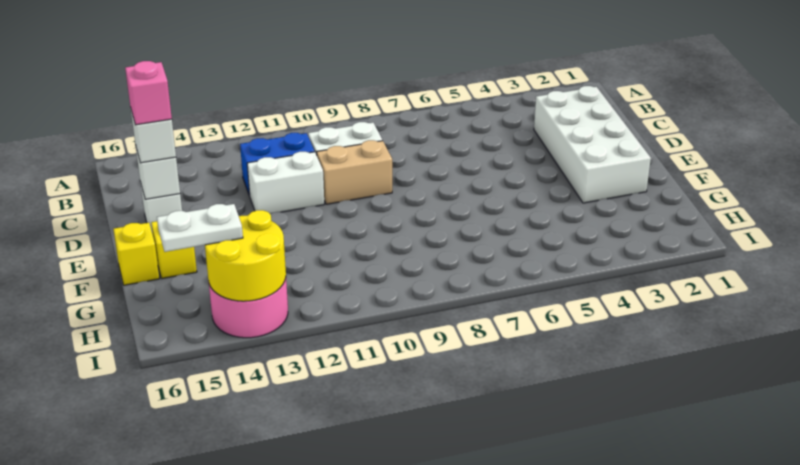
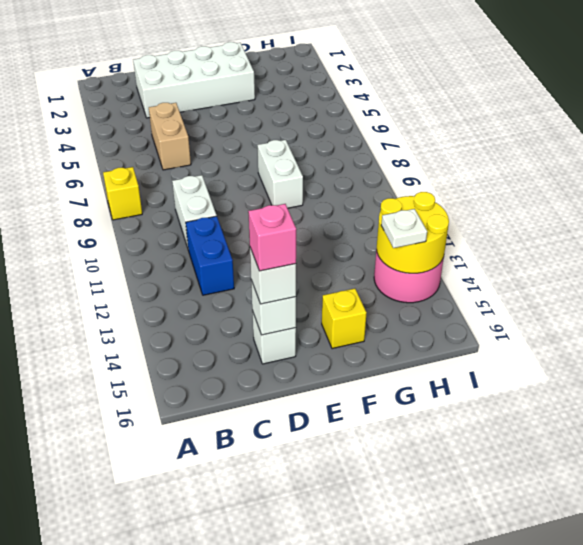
tan brick D9:D10 level 1 -> tan brick C5:C6 level 1
white brick D11:D12 level 1 -> white brick F8:F9 level 1
yellow brick F16 level 1 -> yellow brick A8 level 1
white plate H14:H15 level 3 -> white plate H14 level 3

